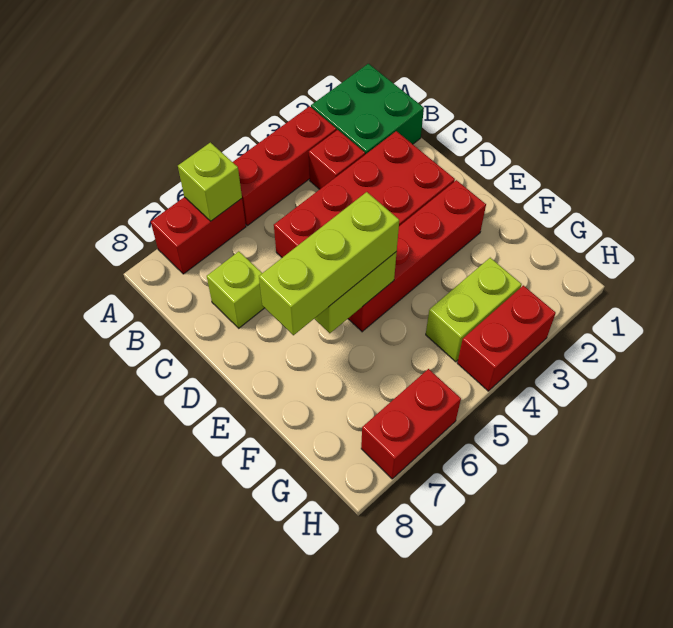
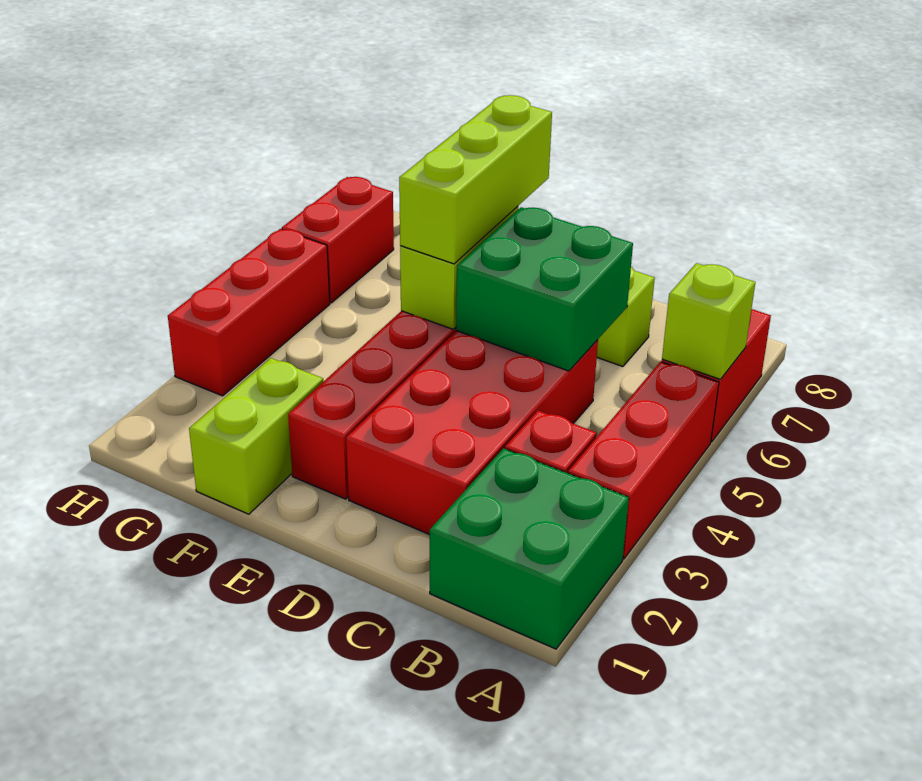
none -> green brick C5:D6 level 2
lime brick G3:G4 level 1 -> lime brick F1:F2 level 1
red brick H3:H4 level 1 -> red brick H3:H5 level 1

